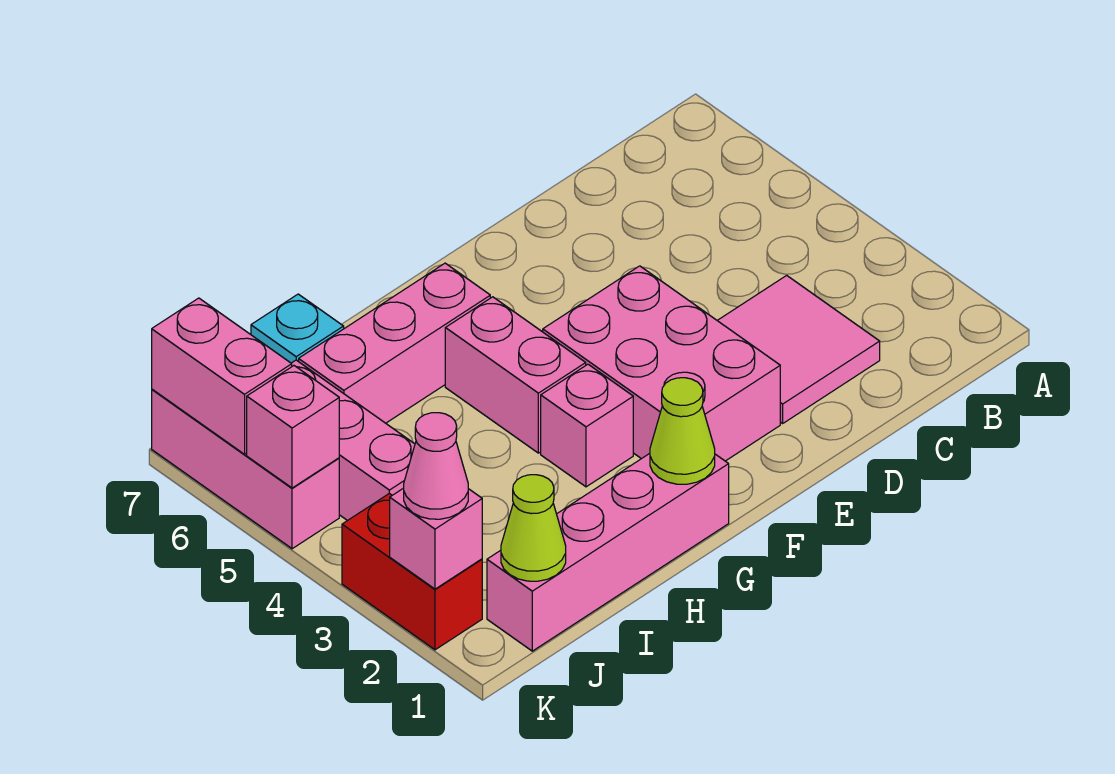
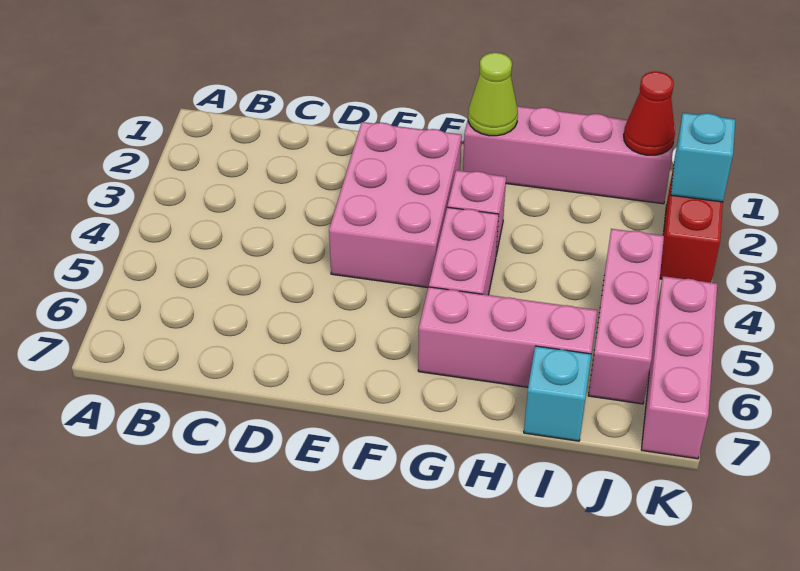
pink tile C2:D3 level 1 -> none
lime cone J1 level 2 -> red cone J1 level 2
pink brick K2 level 2 -> cyan brick K2 level 2
pink cone K2 level 3 -> none
pink brick K5 level 2 -> none
pink brick K6:K7 level 2 -> none

